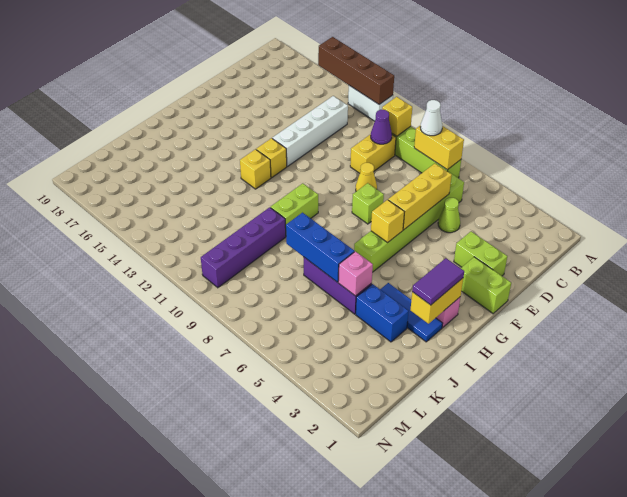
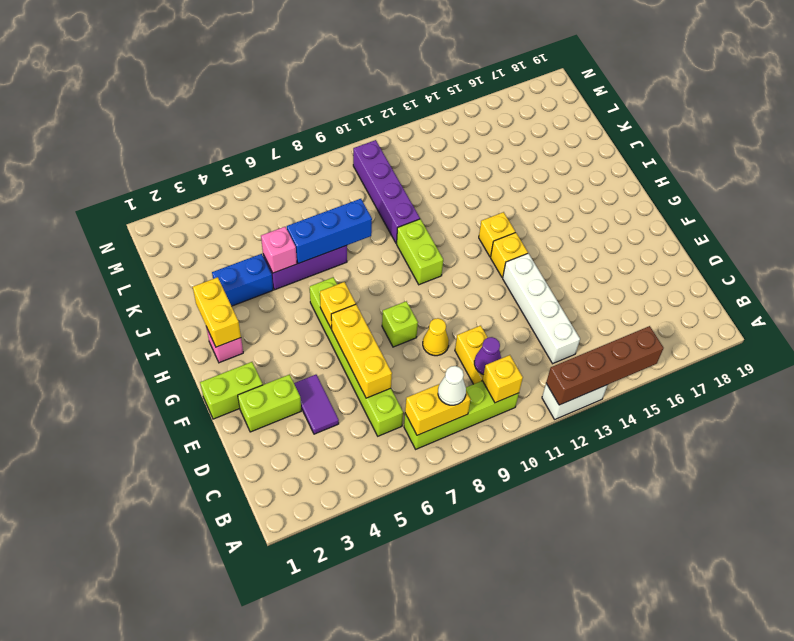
lime cone D5 level 1 -> none
purple tile H2:I2 level 3 -> purple tile D4:E4 level 1
blue tile I2:I4 level 1 -> none

